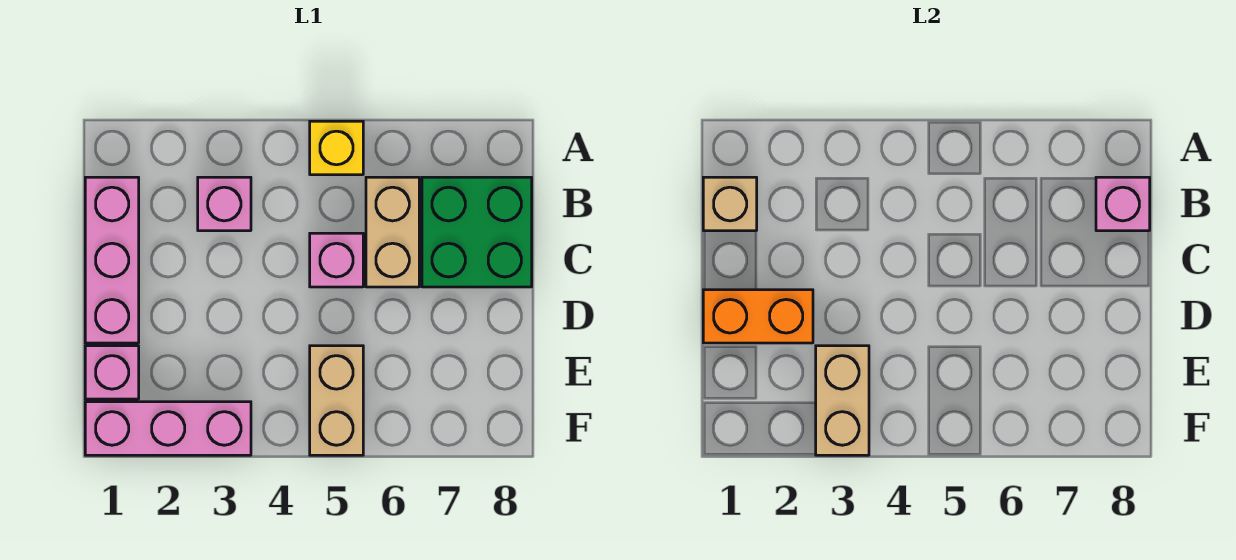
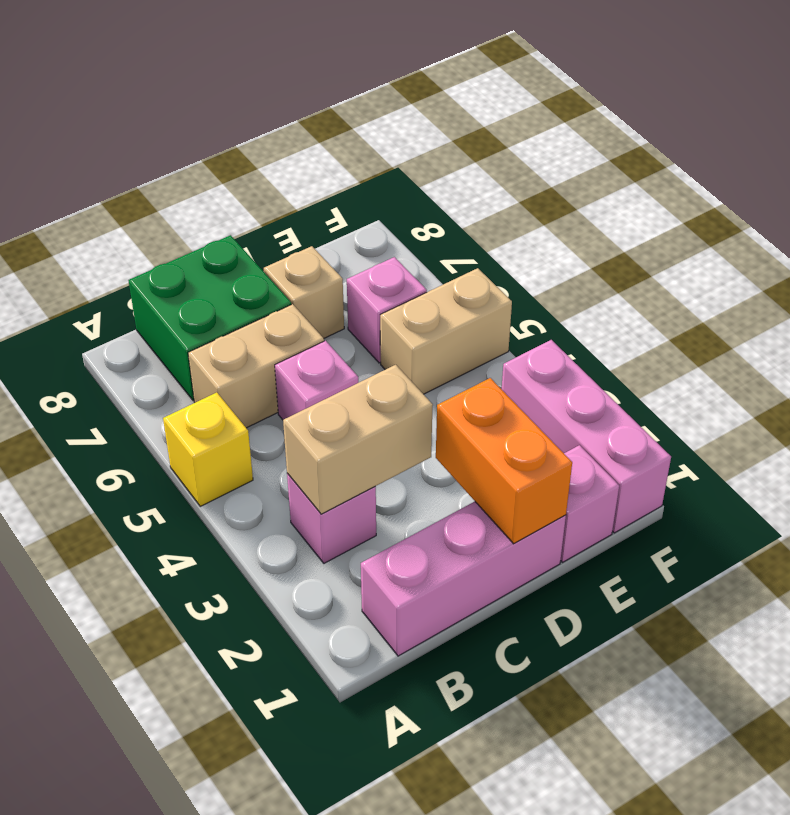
tan brick B1 level 2 -> tan brick D7 level 1
pink brick B8 level 2 -> pink brick E6 level 1
tan brick E3:F3 level 2 -> tan brick B3:C3 level 2

